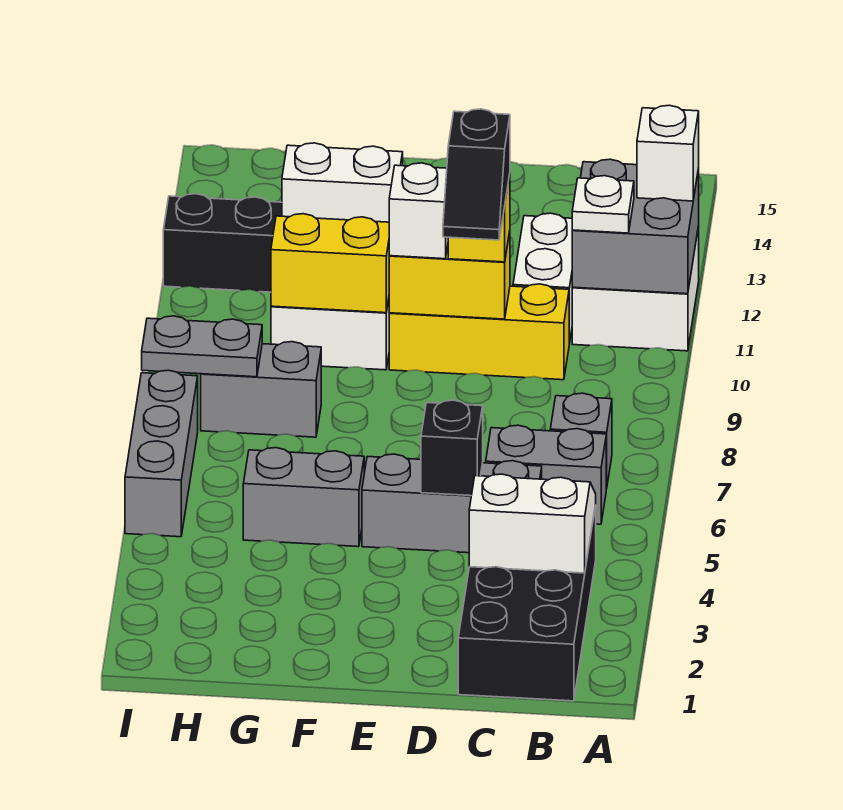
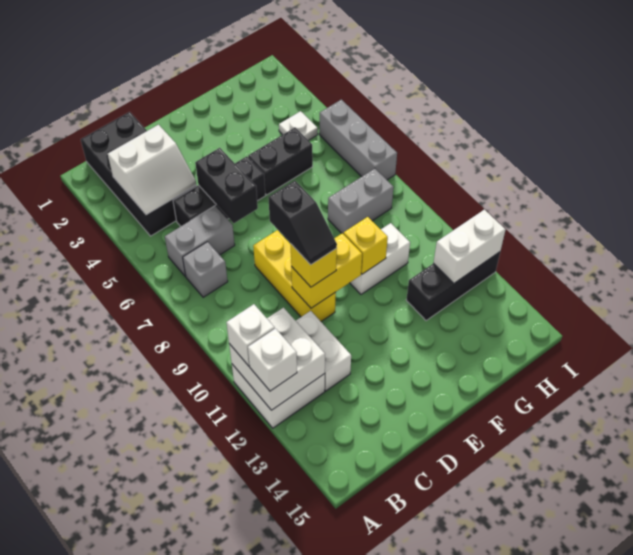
grey brick A11:B12 level 2 -> white brick A11:B12 level 2
white plate B11 level 3 -> white plate H4 level 1
grey brick C5:E5 level 1 -> black brick C5:E5 level 1
yellow brick C10:E10 level 1 -> yellow brick D8:D10 level 1
black brick D5 level 2 -> black brick D5:D6 level 2
black slope D9:D10 level 4 top 10 -> black slope D9:D10 level 4 top 9
white brick E10 level 3 -> white brick A11 level 3
grey brick F5:G5 level 1 -> black brick F5:G5 level 1
yellow brick F10:G10 level 2 -> yellow brick F10 level 2
white brick F12:G12 level 2 -> white brick H12:I12 level 2
grey plate H8:I8 level 2 -> none

